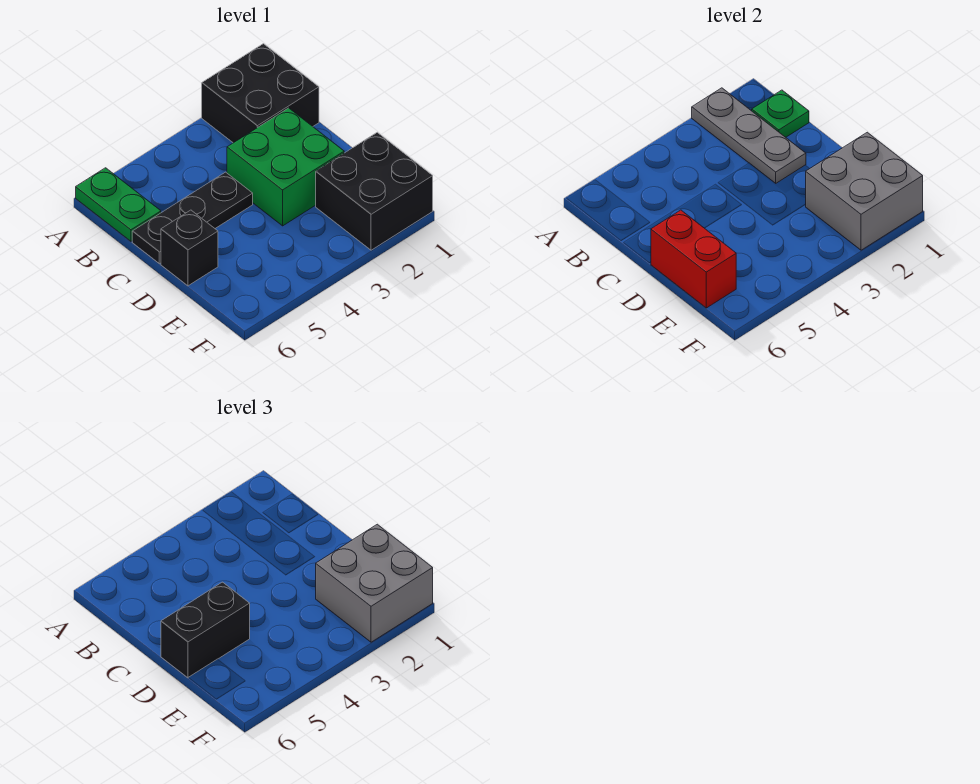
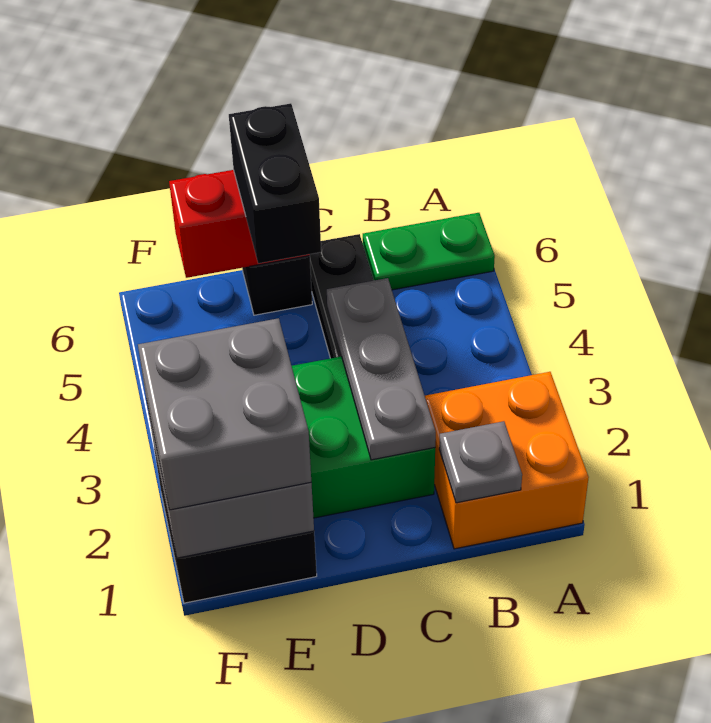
black brick A1:B2 level 1 -> orange brick A1:B2 level 1
grey plate A2:C2 level 2 -> grey plate C2:C4 level 2
green plate B1 level 2 -> grey plate B1 level 2

